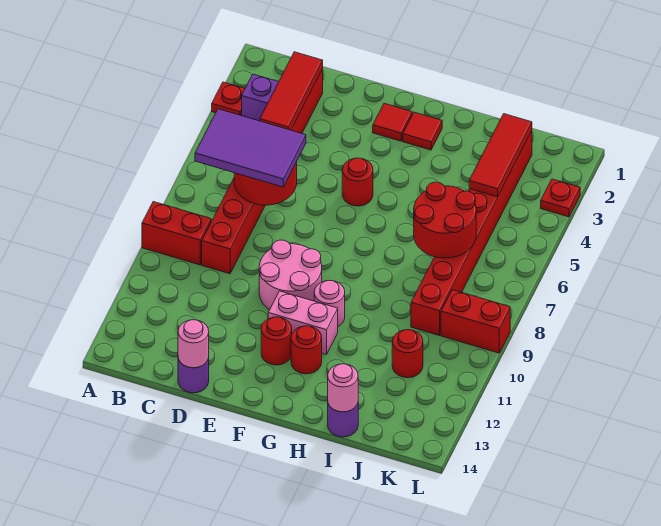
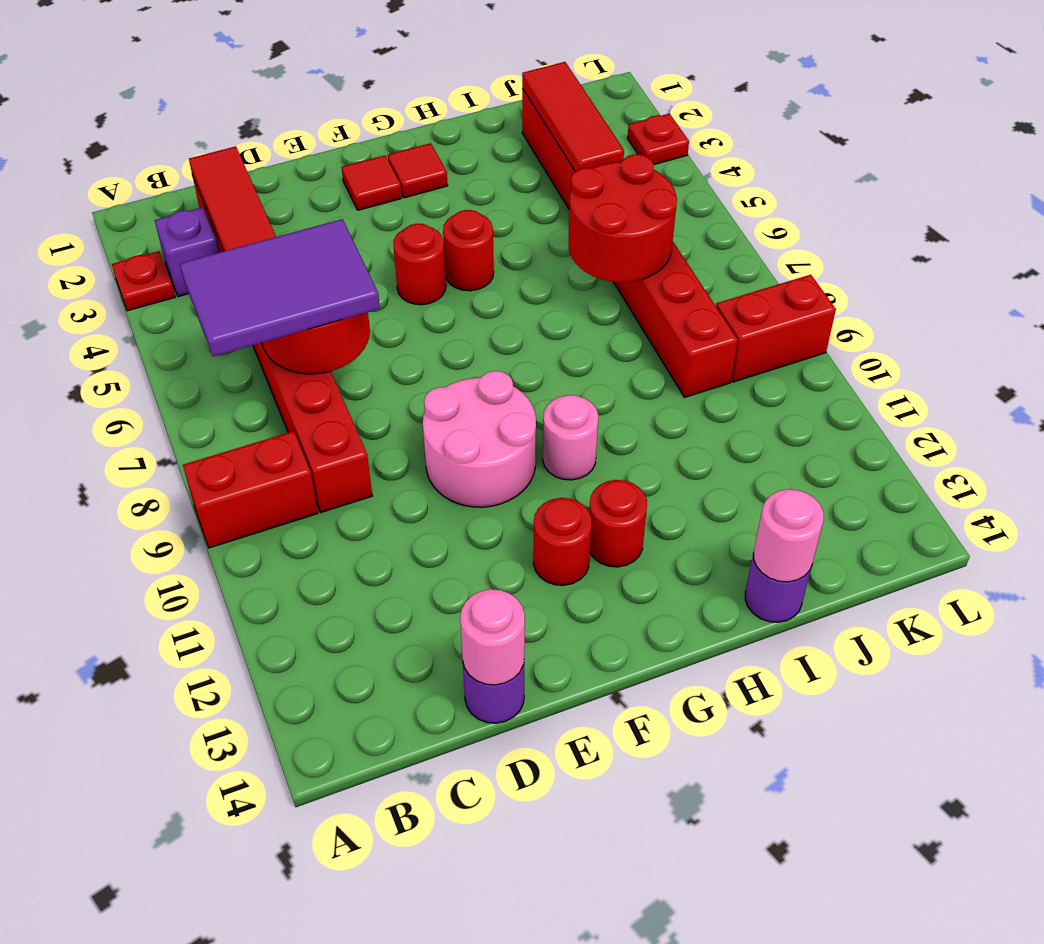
pink brick F11:G11 level 1 -> none
red round brick J11 level 1 -> red round brick G5 level 1

